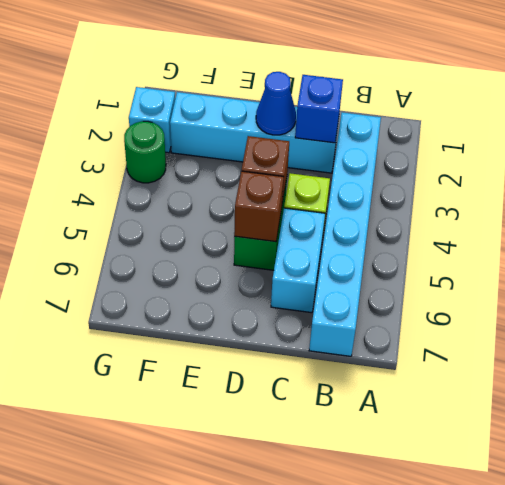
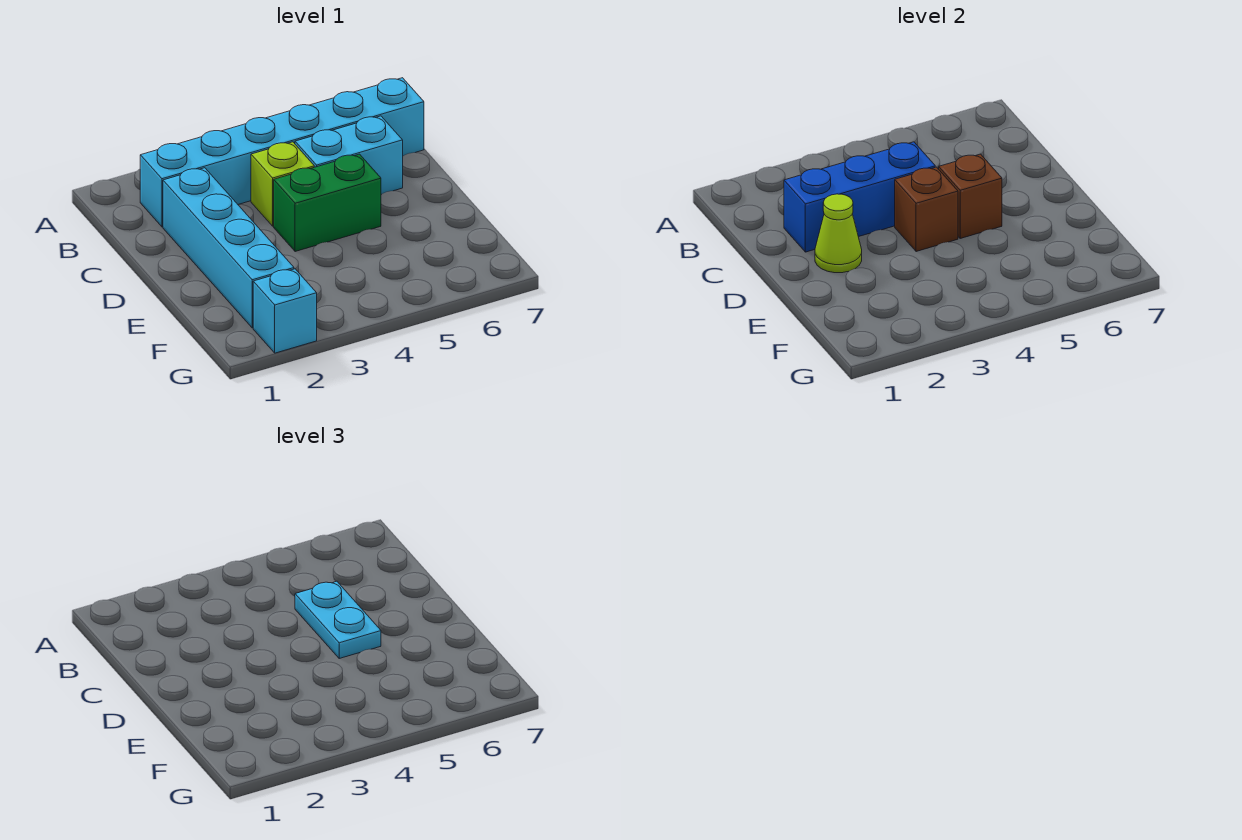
blue brick C2 level 2 -> blue brick C2:C4 level 2
none -> cyan plate C5:D5 level 3
blue cone D2 level 2 -> lime cone D2 level 2
green round brick G3 level 1 -> none

